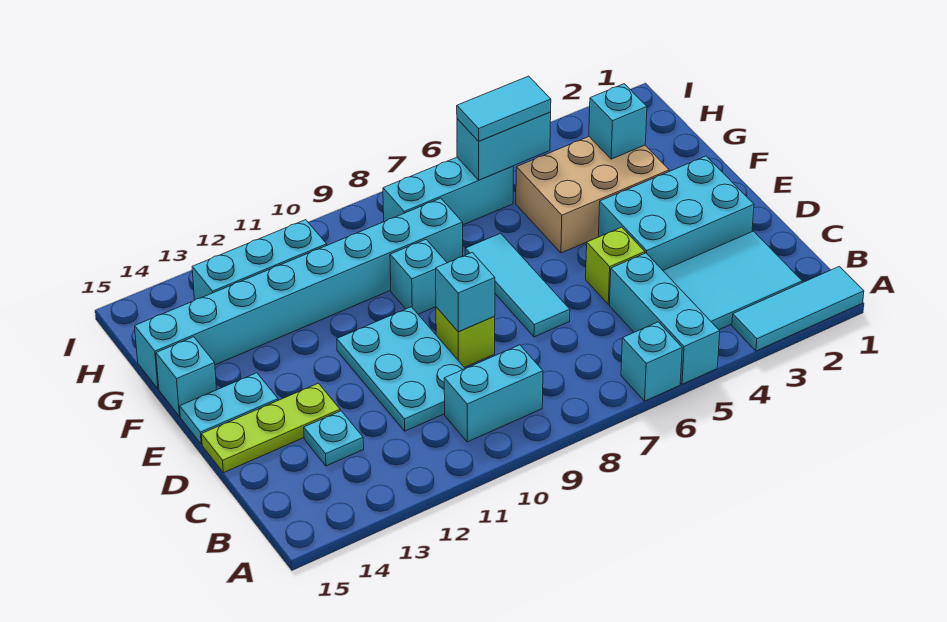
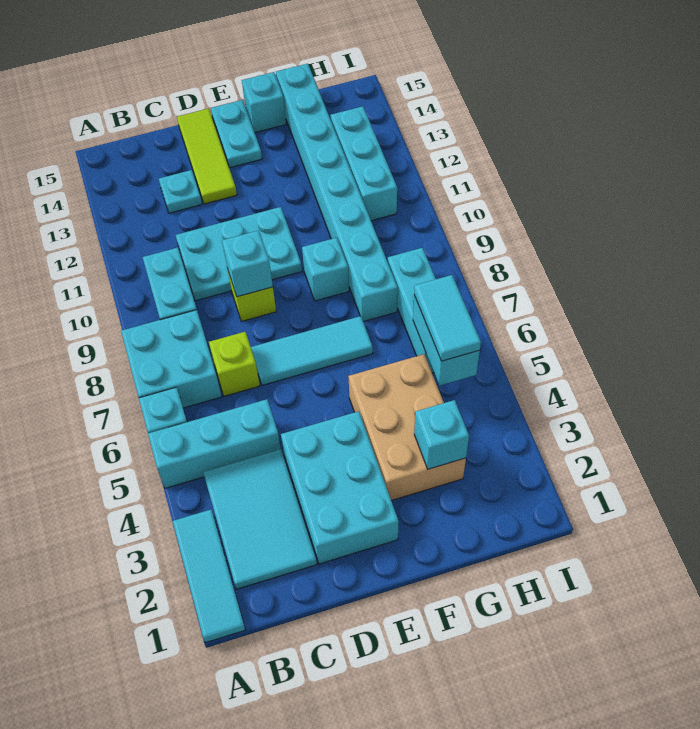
none -> cyan brick A7:B8 level 1
lime brick D5 level 1 -> lime brick C7 level 1
lime plate D13:D15 level 1 -> lime tile D13:D15 level 1

